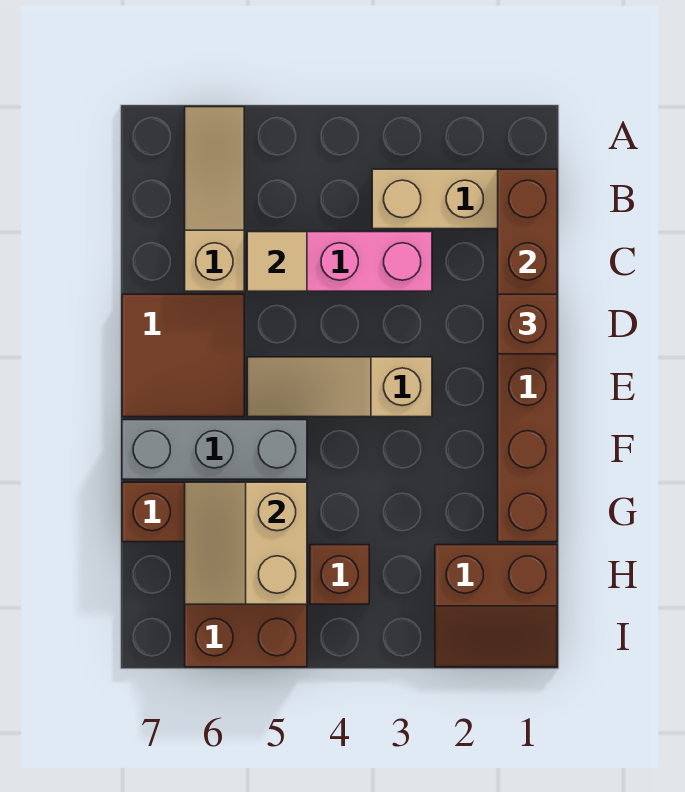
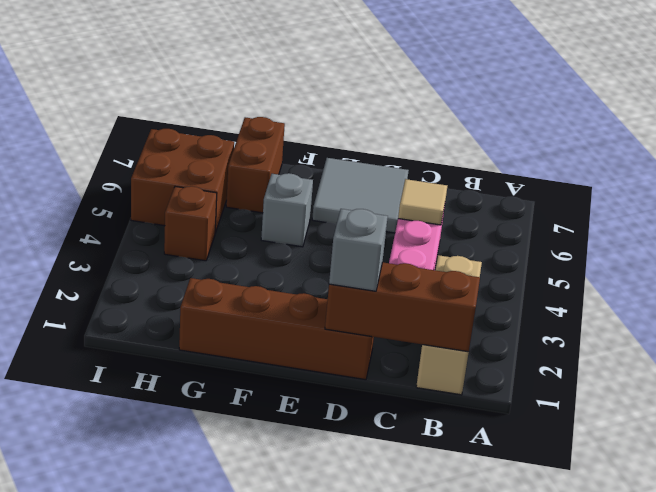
tan slope A6:C6 level 1 top C -> none
brown brick D1 level 3 -> grey brick D1 level 3
brown tile D6:E7 level 1 -> grey tile D6:E7 level 1
tan slope E3:E5 level 1 top 3 -> none
grey brick F5:F7 level 1 -> grey brick F5 level 1
tan slope G5:H6 level 2 top 5 -> none
brown slope H1:I2 level 1 top H -> none

